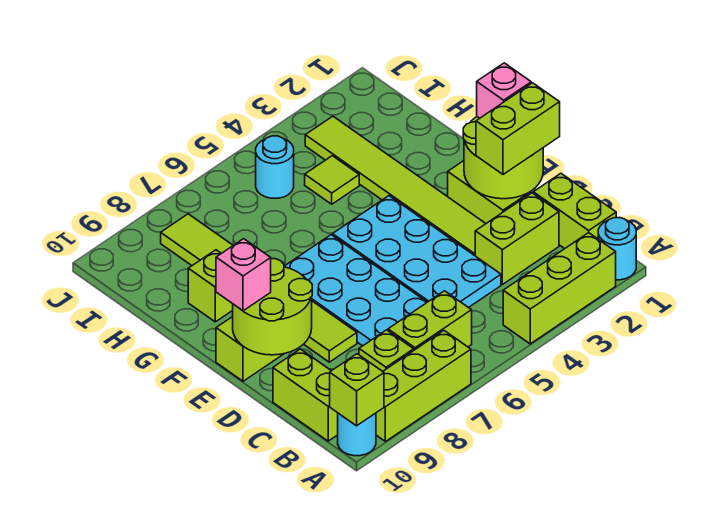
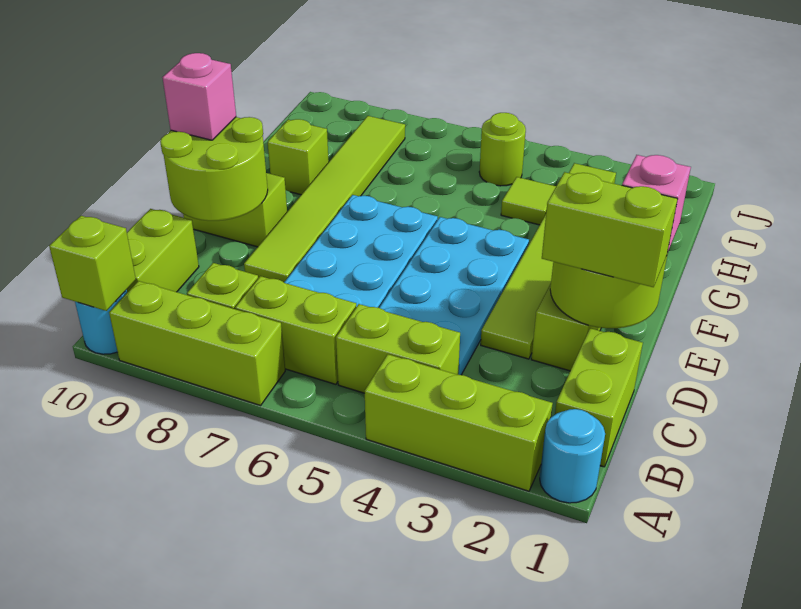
lime brick C2:C3 level 1 -> lime brick B4:B5 level 1
cyan round brick I5 level 1 -> lime round brick I5 level 1

